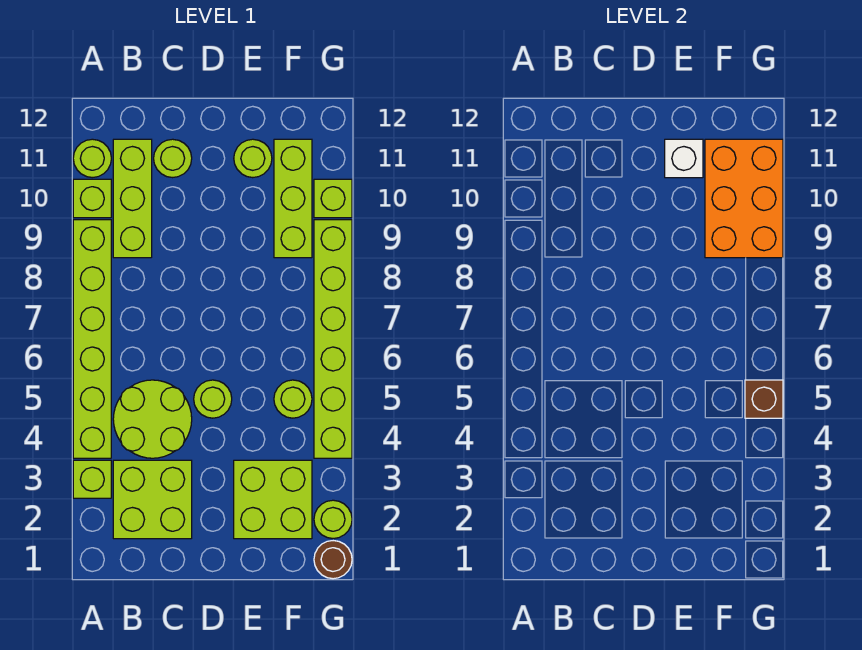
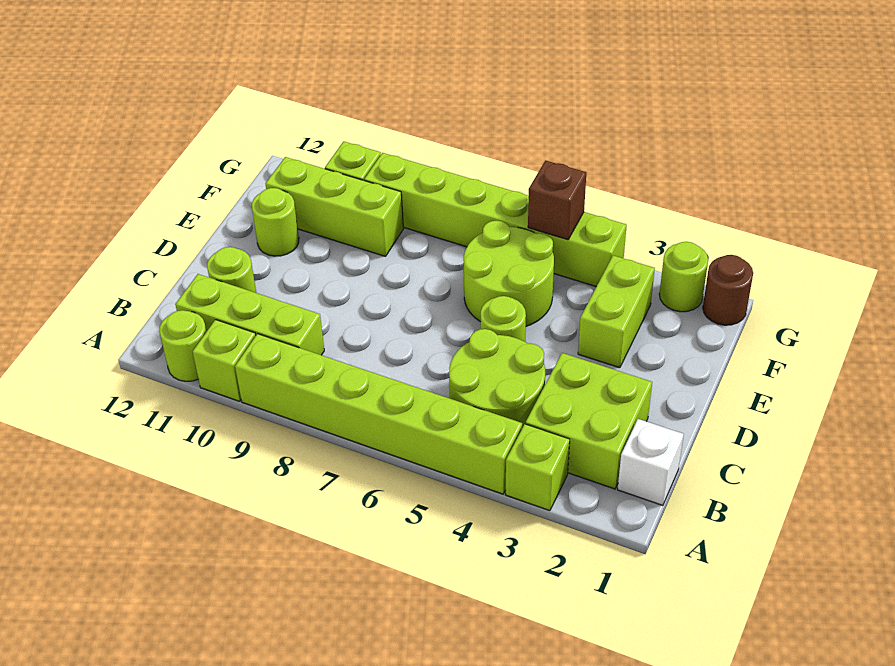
lime brick E2:F3 level 1 -> lime brick E3:F3 level 1
white brick E11 level 2 -> white brick B1 level 1
lime round brick F5 level 1 -> lime round brick E5:F6 level 1
orange brick F9:G11 level 2 -> none

